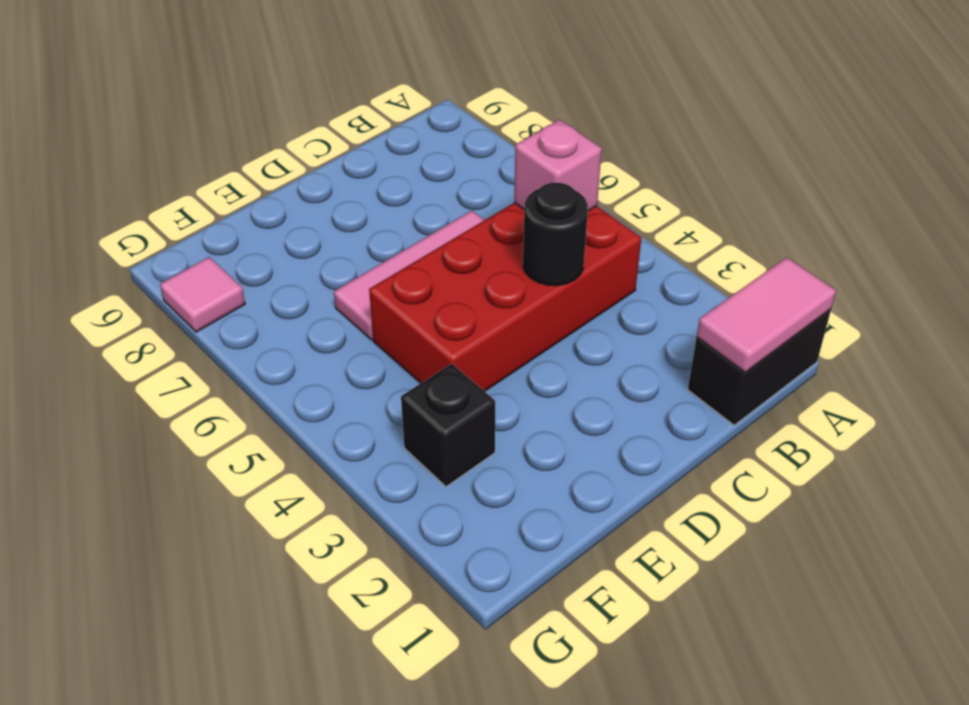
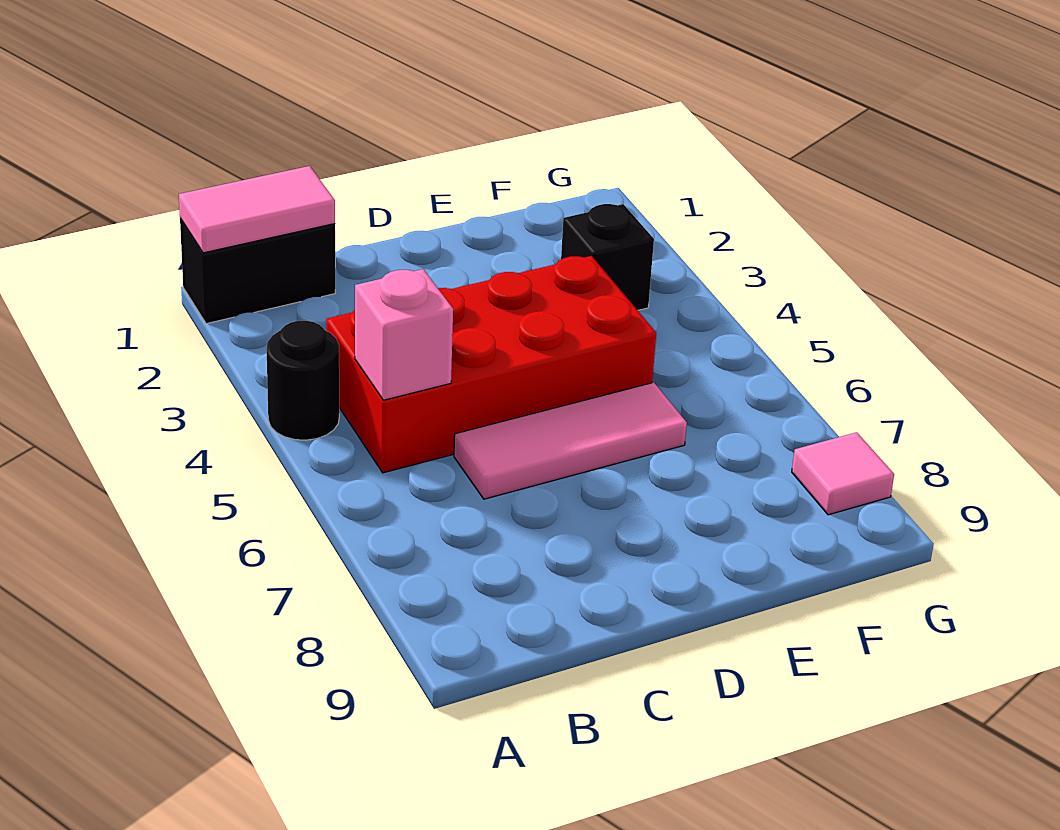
black round brick C4 level 2 -> black round brick A4 level 1

